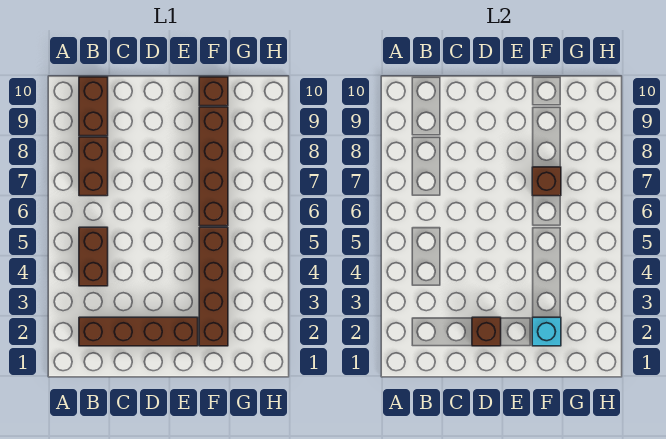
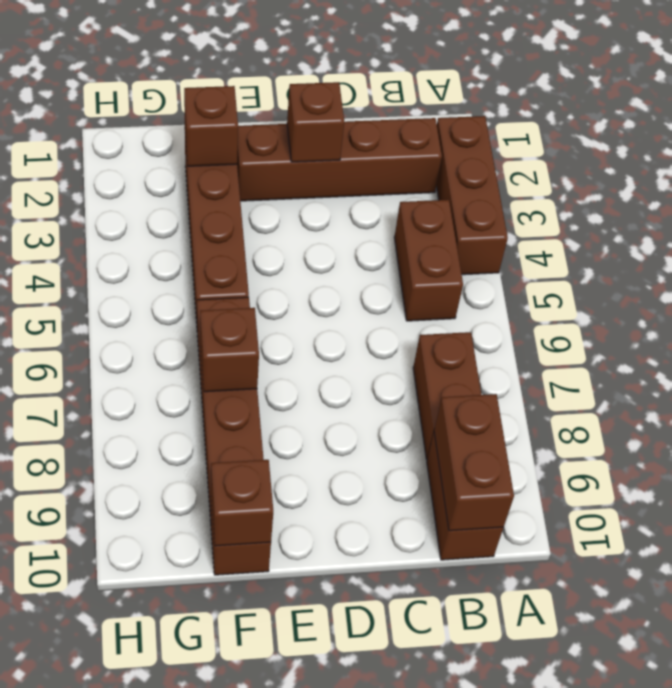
none -> brown brick A2:A4 level 1
none -> brown brick B9:B10 level 2
cyan brick F2 level 2 -> brown brick F2 level 2
none -> brown brick F10 level 2

